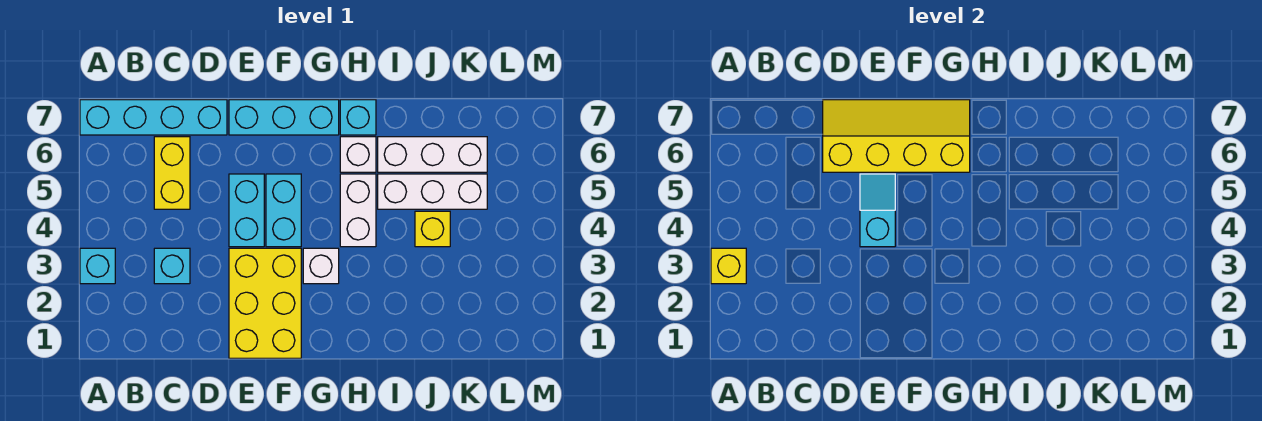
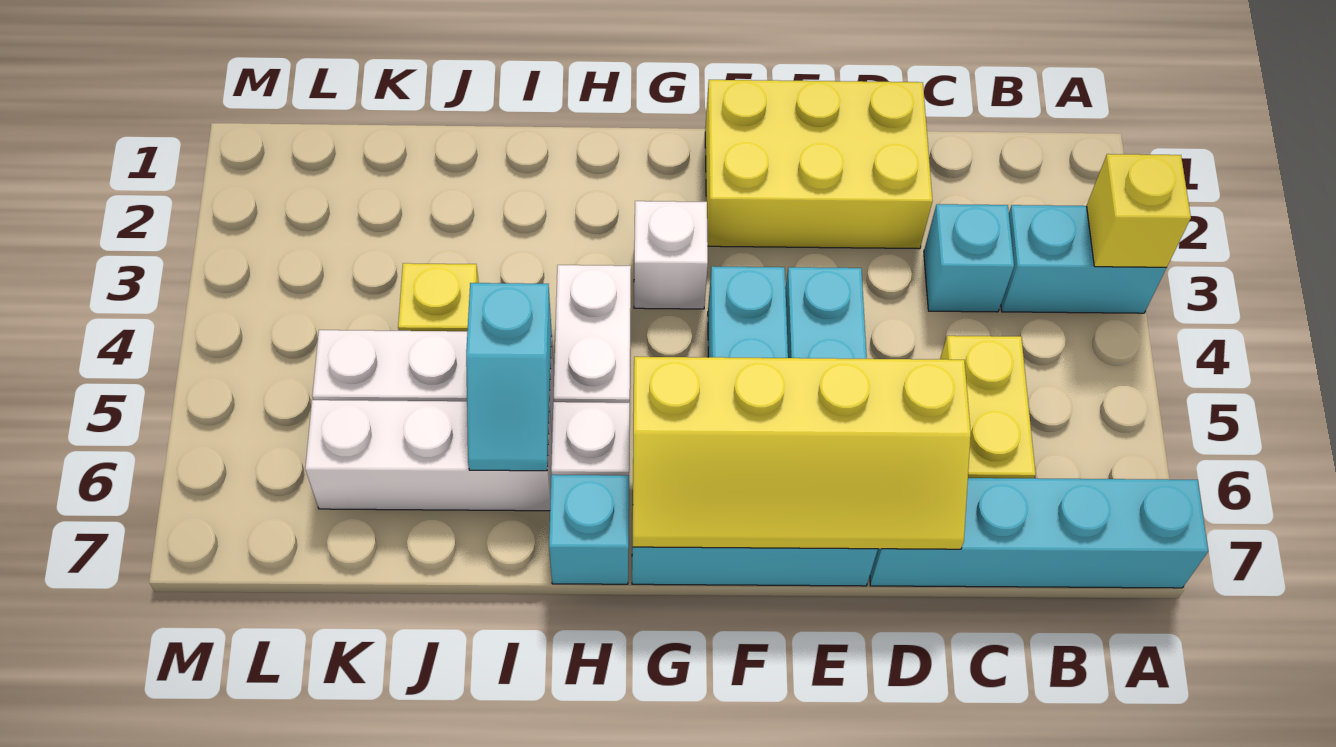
cyan brick A3 level 1 -> cyan brick A3:B3 level 1
yellow brick E1:F3 level 1 -> yellow brick D1:F2 level 1
cyan slope E4:E5 level 2 top 4 -> cyan slope I5:I6 level 2 top 5

